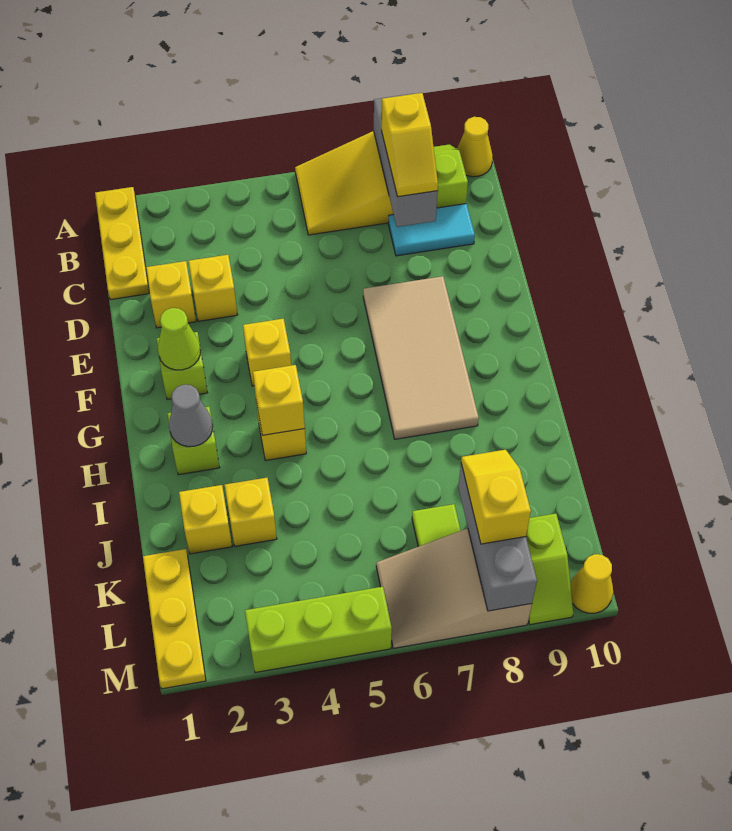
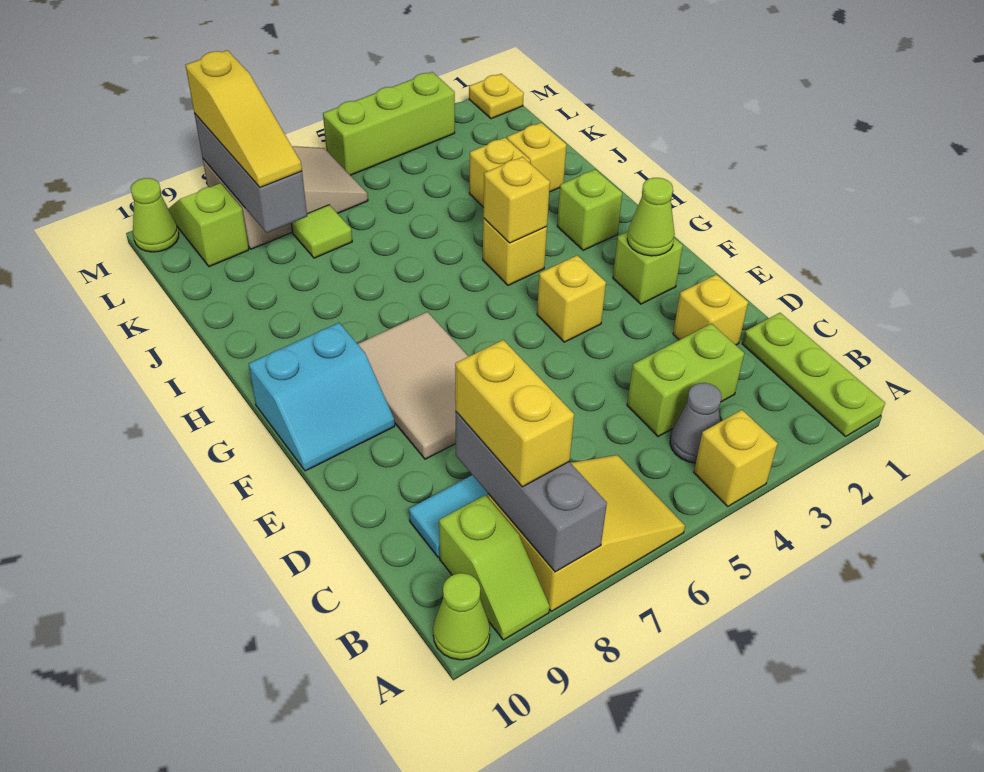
yellow plate A1:C1 level 1 -> lime plate A1:C1 level 1
yellow cone A10 level 1 -> lime cone A10 level 1
yellow slope B8:C8 level 3 top B -> yellow brick B8:C8 level 3
none -> lime brick C3:C4 level 1
yellow brick D3 level 1 -> yellow brick A4 level 1
tan tile E7:H8 level 1 -> tan tile E7:G8 level 1
none -> cyan slope F9:G10 level 1 top G
grey cone H2 level 2 -> grey cone B4 level 1
yellow plate K1:M1 level 1 -> yellow plate M1 level 1
yellow slope K8:L8 level 3 top L -> yellow slope K8:M8 level 3 top M
yellow cone M10 level 1 -> lime cone M10 level 1

